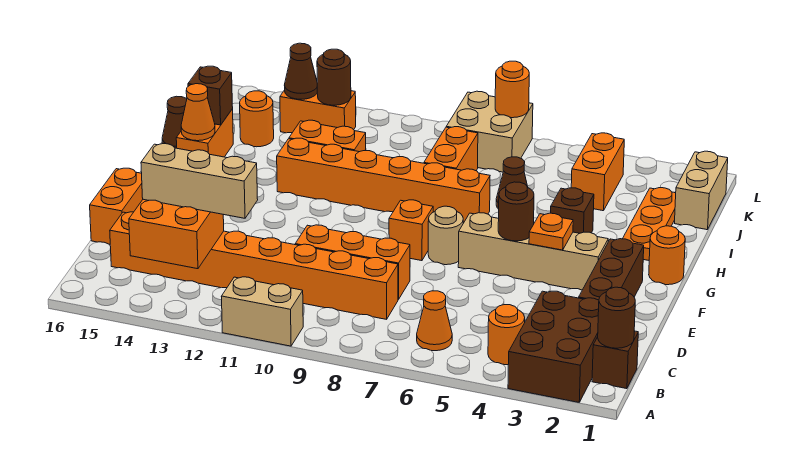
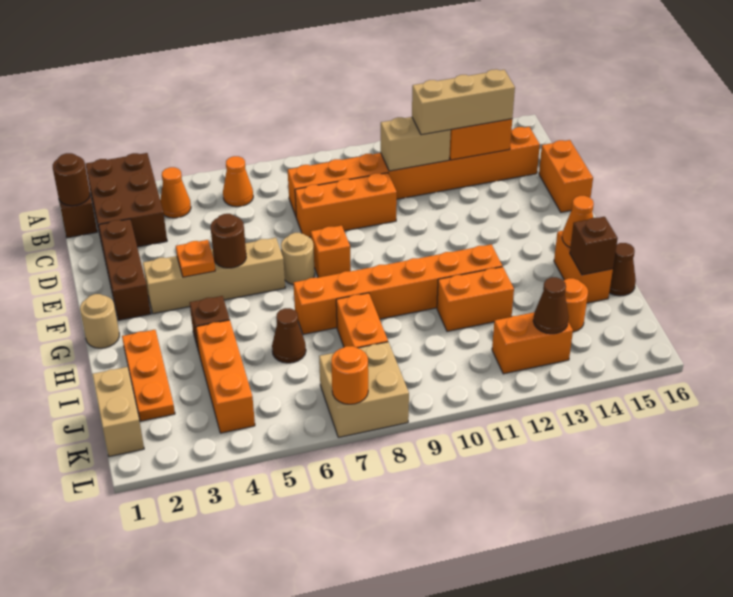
tan brick A10:A11 level 1 -> tan brick C11:C12 level 2
orange round brick B4 level 1 -> orange cone B4 level 1
orange round brick G1 level 1 -> tan round brick G1 level 1
orange brick J4:K4 level 1 -> orange brick I4:K4 level 1
brown round brick K12 level 2 -> none

